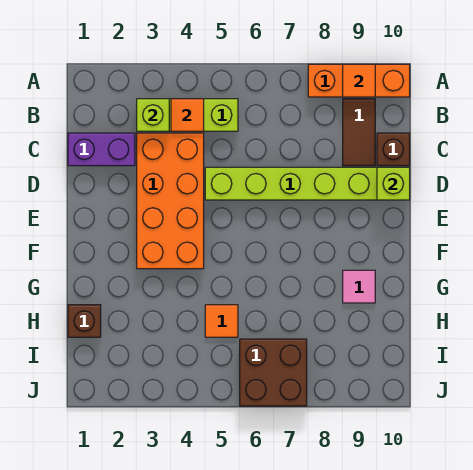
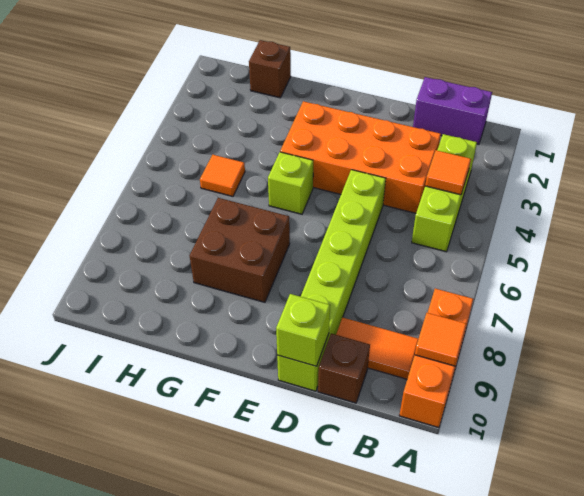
lime brick B3 level 2 -> lime brick F5 level 1
brown tile B9:C9 level 1 -> orange tile B9:C9 level 1
purple brick C1:C2 level 1 -> purple brick B1:C1 level 1
pink tile G9 level 1 -> none
brown brick I6:J7 level 1 -> brown brick F7:G8 level 1

